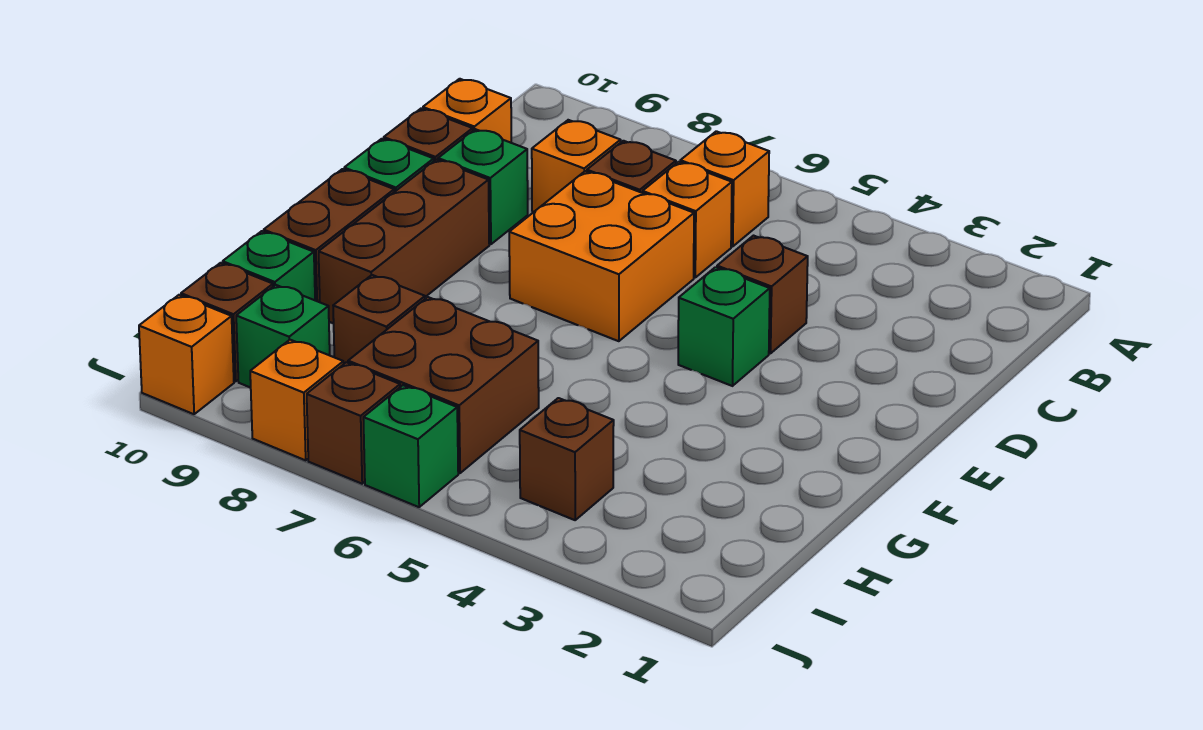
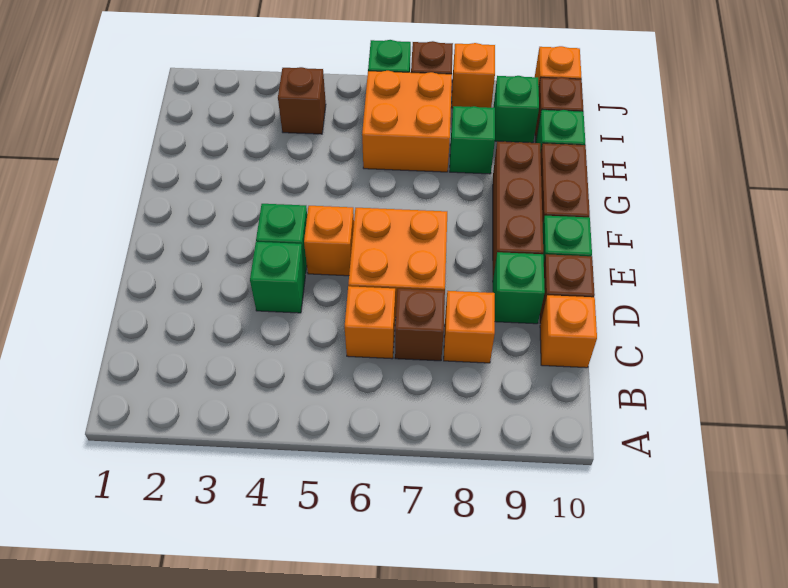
orange brick B6 level 1 -> orange brick E5 level 1
brown brick D4 level 1 -> green brick D4 level 1
brown brick H6:I7 level 1 -> orange brick H6:I7 level 1
brown brick H8 level 1 -> green brick H8 level 1

